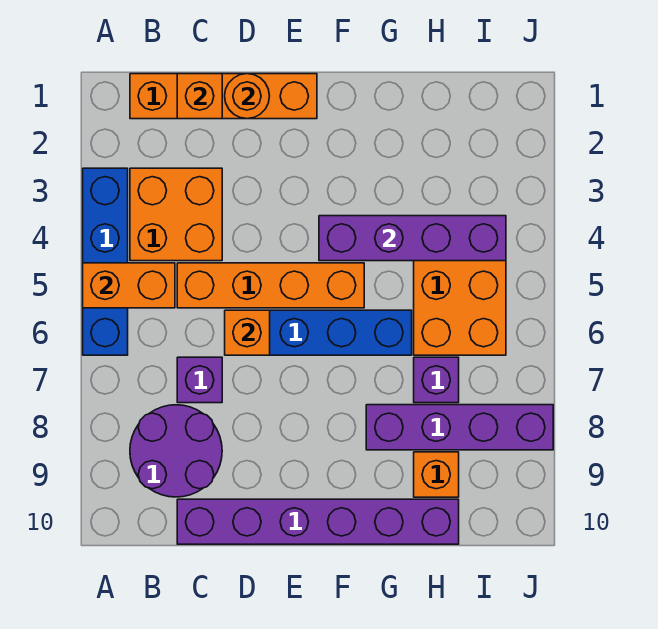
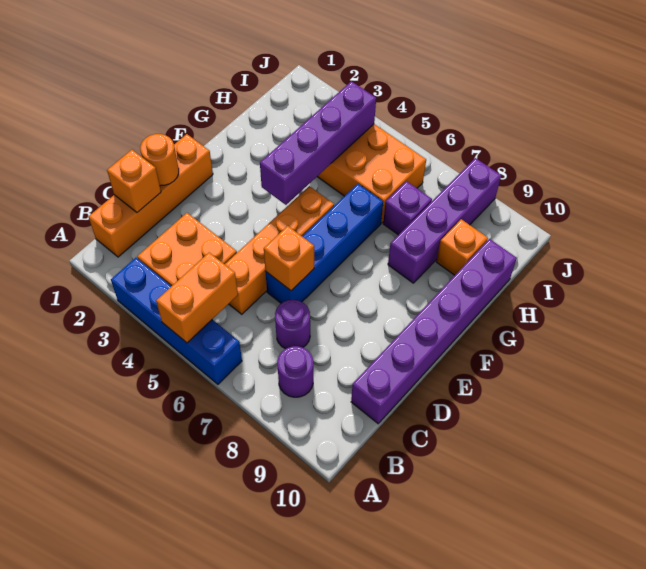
purple round brick B8:C9 level 1 -> purple round brick B8 level 1
purple brick C7 level 1 -> purple round brick C7 level 1

